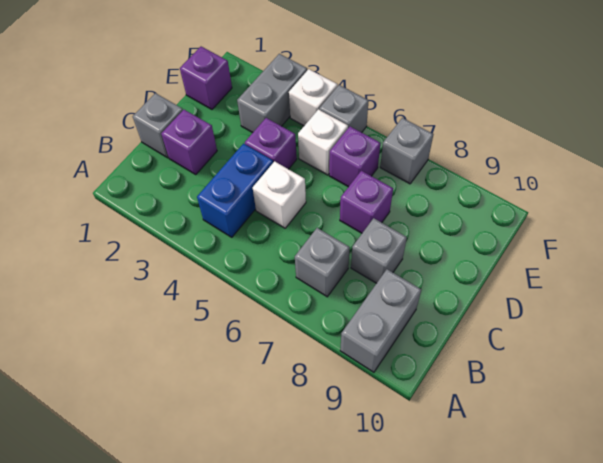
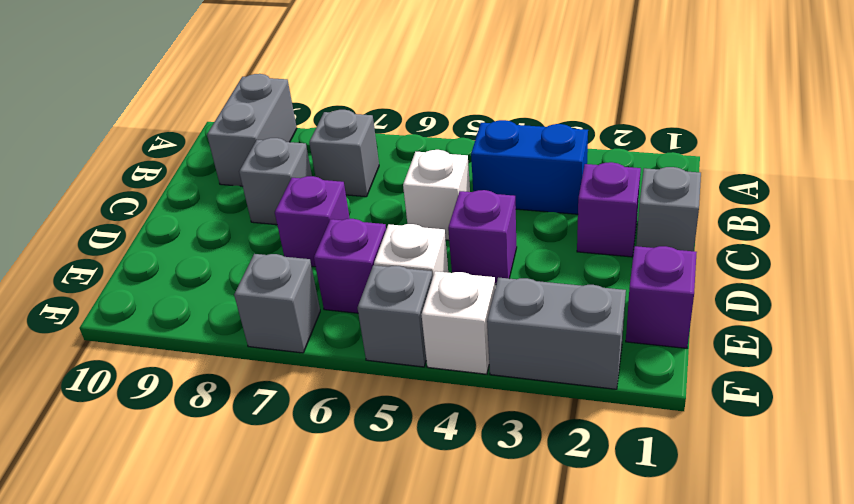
blue brick B4:C4 level 1 -> blue brick B3:B4 level 1
grey brick E3:F3 level 1 -> grey brick F2:F3 level 1

